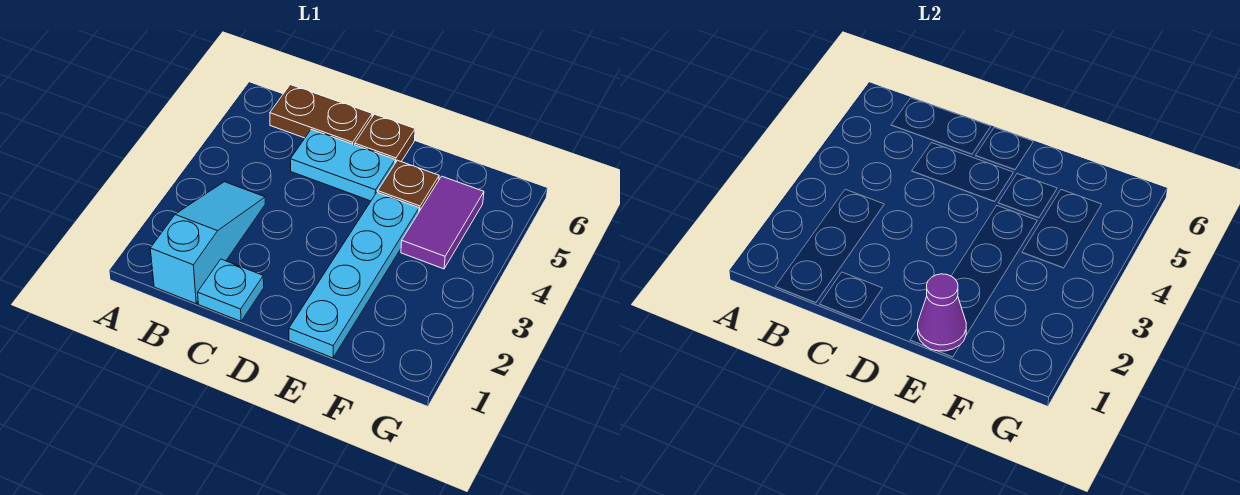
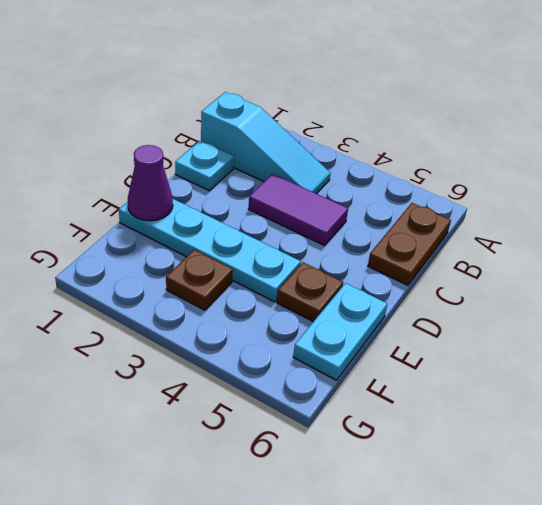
cyan plate C5:D5 level 1 -> cyan plate E6:F6 level 1
brown plate D6 level 1 -> brown plate F3 level 1
purple tile F4:F5 level 1 -> purple tile C3:C4 level 1

